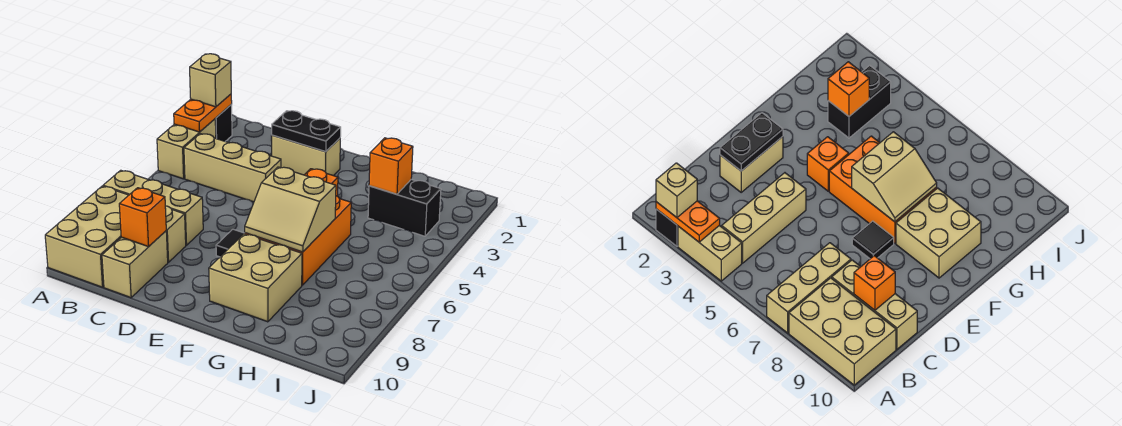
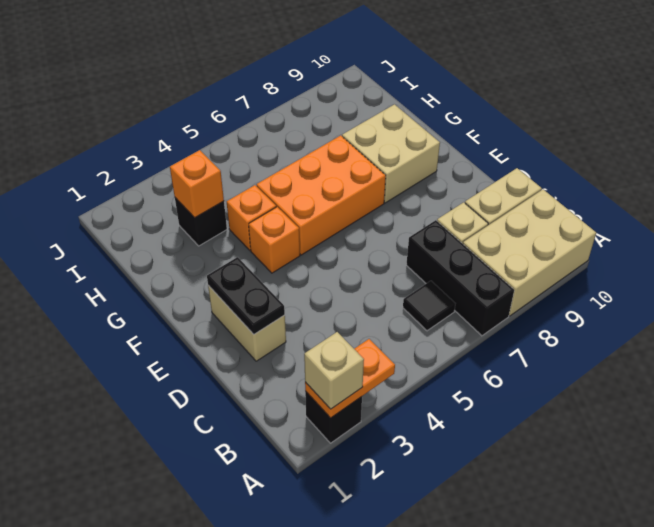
tan brick A3:A4 level 1 -> none
tan brick A7:C7 level 1 -> black brick A7:C7 level 1
tan brick B4:D4 level 1 -> none
orange brick C9 level 2 -> orange brick G4 level 1
black tile E7 level 1 -> black tile B6 level 1
tan slope F6:G7 level 2 top 6 -> none
black brick H3:I3 level 1 -> black brick H3 level 1

